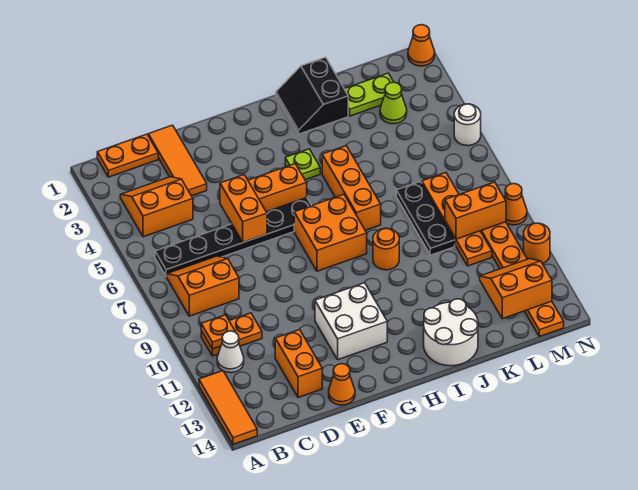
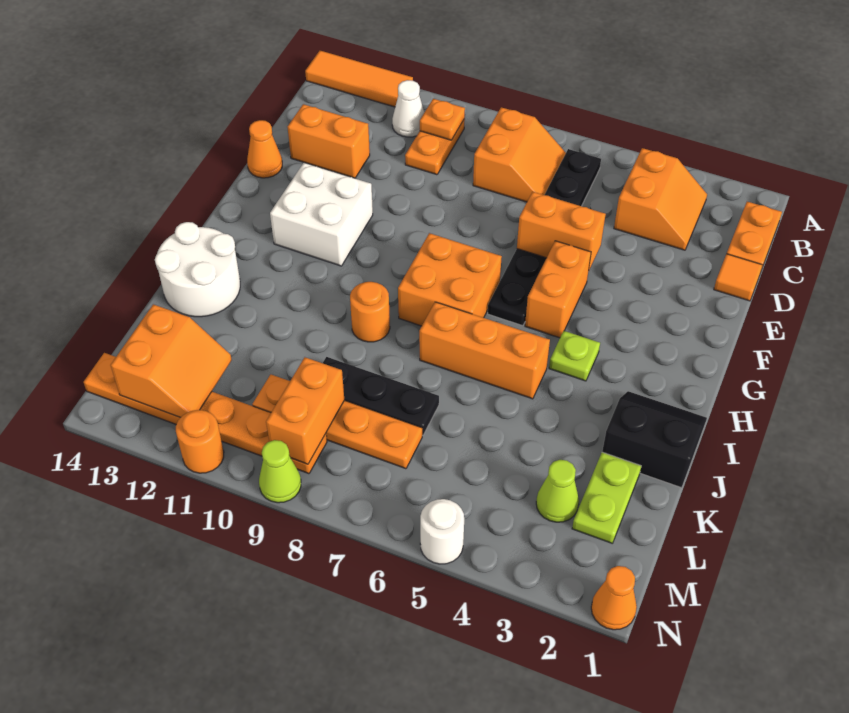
orange tile D1:D3 level 1 -> orange tile D1 level 1
orange cone N9 level 1 -> lime cone N9 level 1

